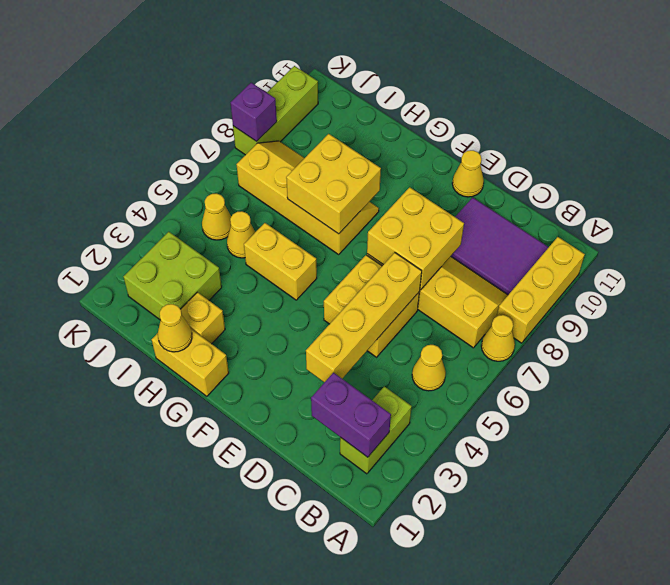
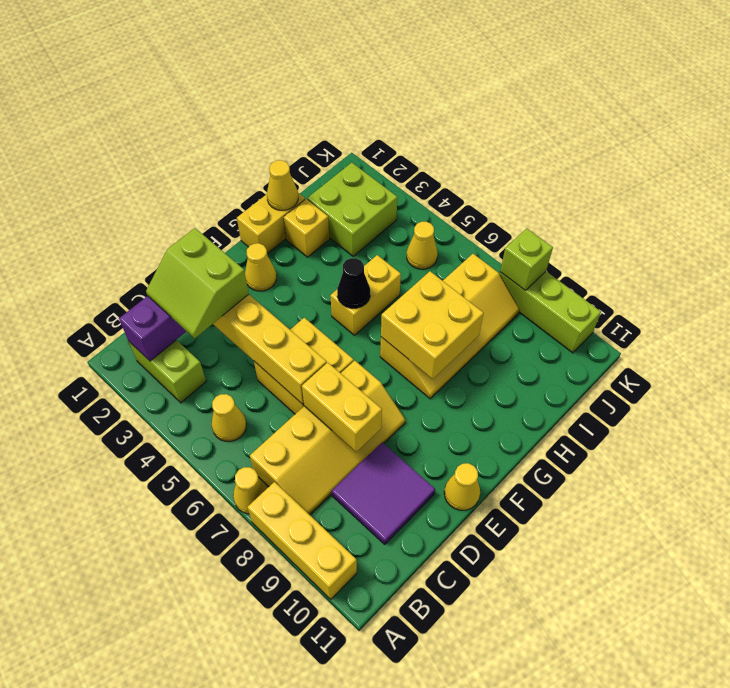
purple tile B9:D10 level 1 -> purple tile C9:D10 level 1
none -> lime slope C2:D3 level 3 top D
yellow brick D7:E8 level 2 -> yellow brick D7:D8 level 2
none -> black cone G5 level 2
yellow cone I5 level 1 -> yellow cone F2 level 1
purple brick K8 level 2 -> lime brick K8 level 2

